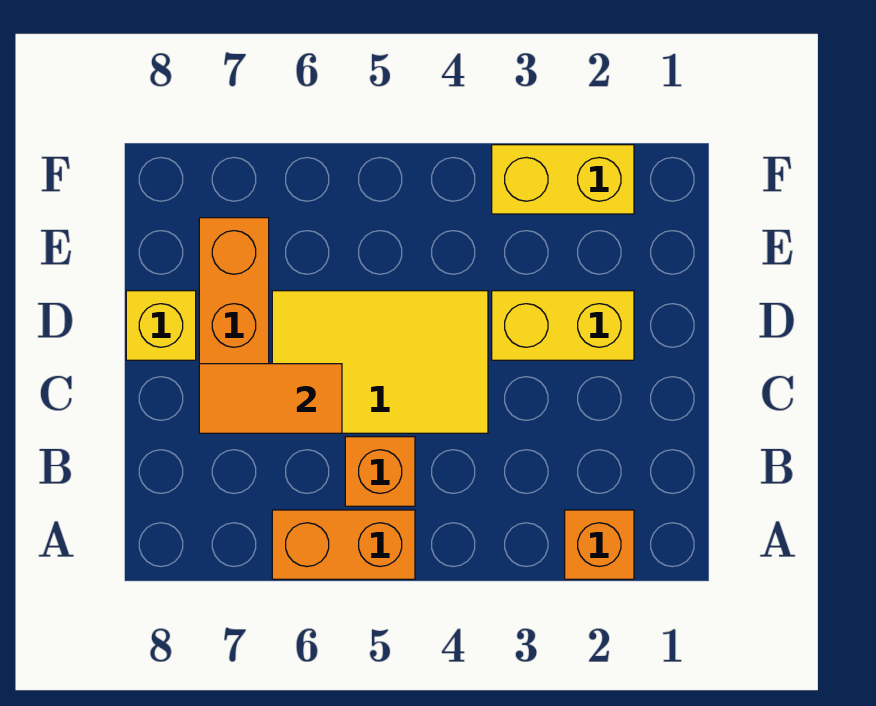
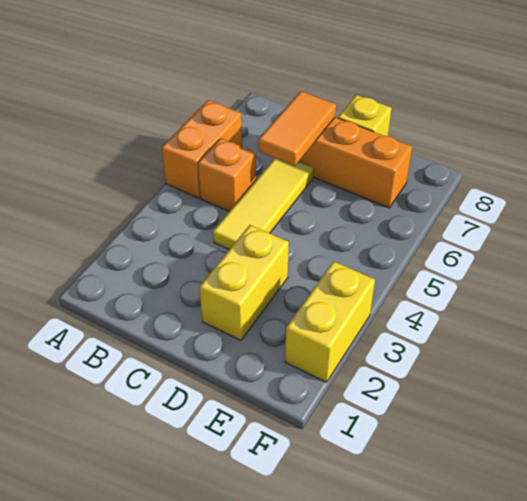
orange brick A2 level 1 -> none
yellow tile C4:D6 level 1 -> yellow tile C4:C6 level 1

